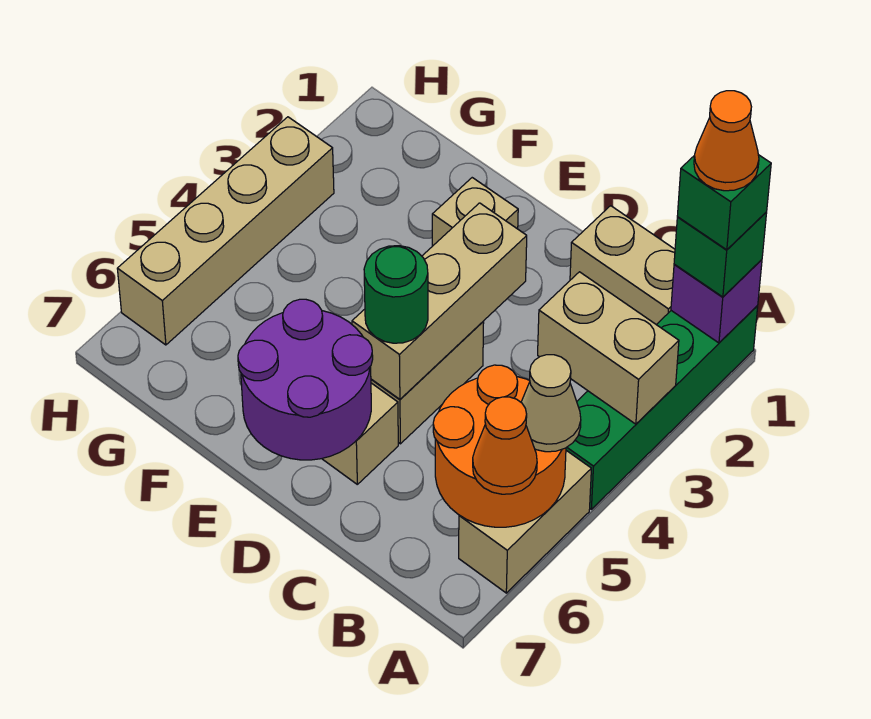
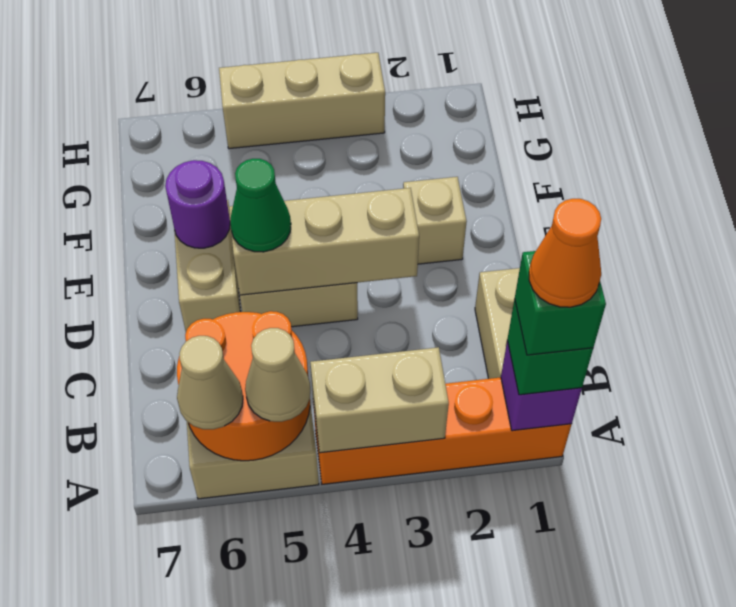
green brick A1:A4 level 1 -> orange brick A1:A4 level 1
tan brick A3:B3 level 2 -> tan brick A3:A4 level 2
orange cone A6 level 3 -> tan cone A6 level 3
green round brick D5 level 3 -> green cone D5 level 3
purple round brick D6:E7 level 2 -> purple round brick E6 level 2
tan brick H3:H6 level 1 -> tan brick H3:H5 level 1

